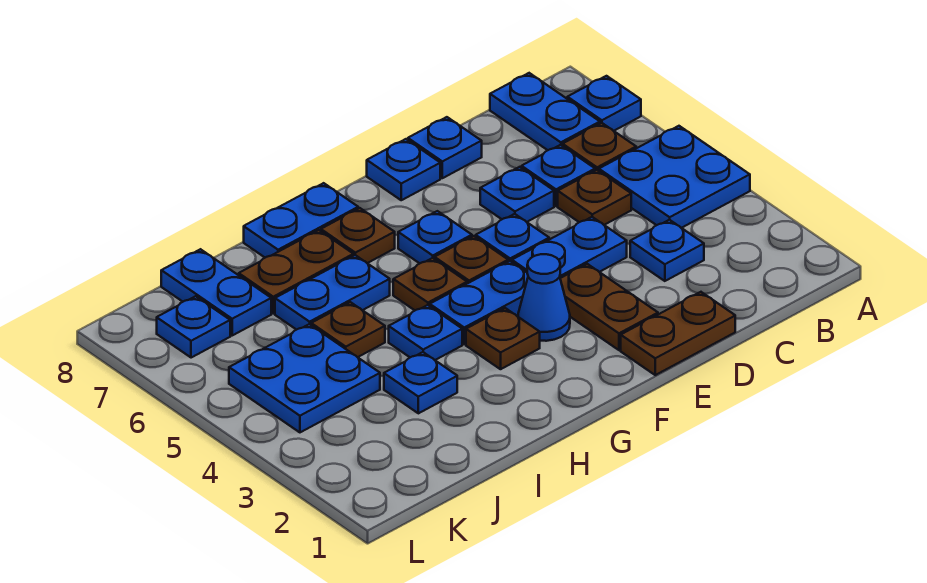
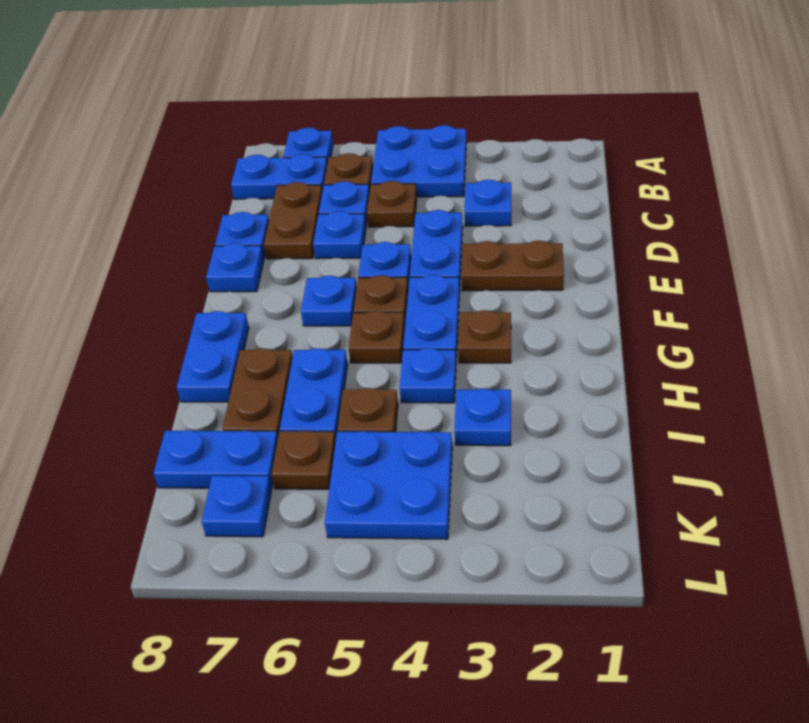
brown plate D1:E1 level 1 -> brown plate C7:D7 level 1
blue cone F3 level 1 -> none
brown plate G7 level 1 -> brown plate J6 level 1

